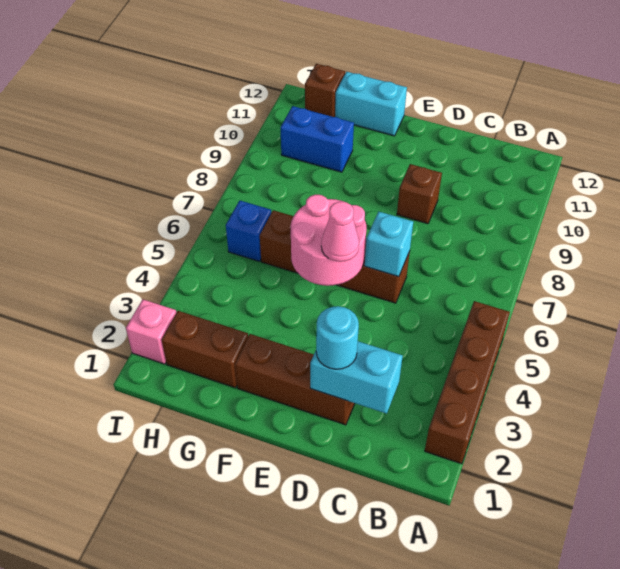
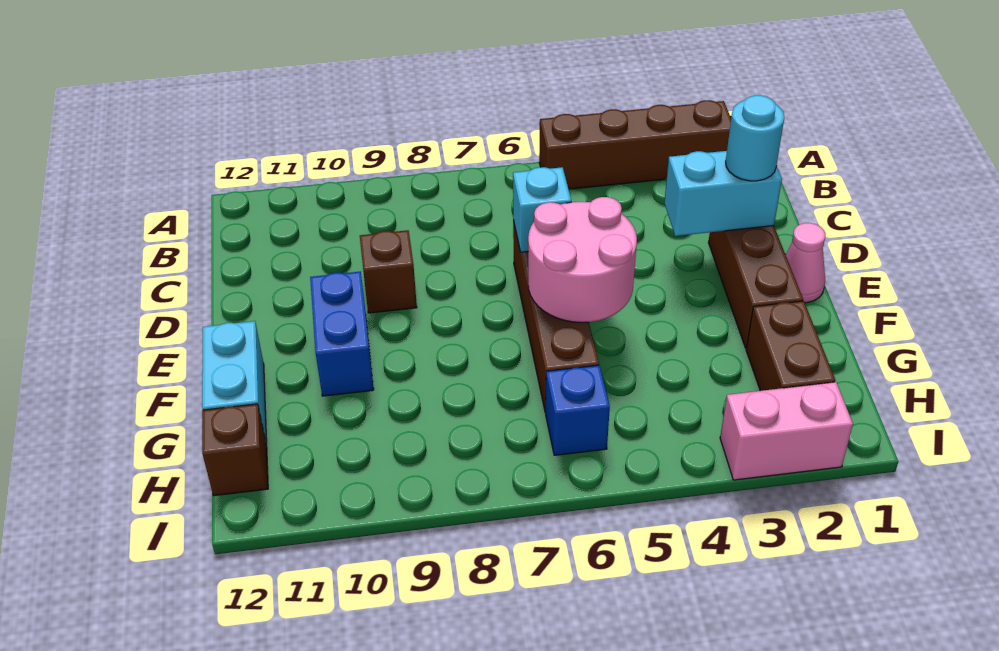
cyan brick C2:D2 level 2 -> cyan brick D2:D3 level 2
pink cone E5 level 3 -> pink cone E1 level 1
blue brick G10:H10 level 1 -> blue brick E10:F10 level 1
pink brick I2 level 1 -> pink brick I2:I3 level 1

